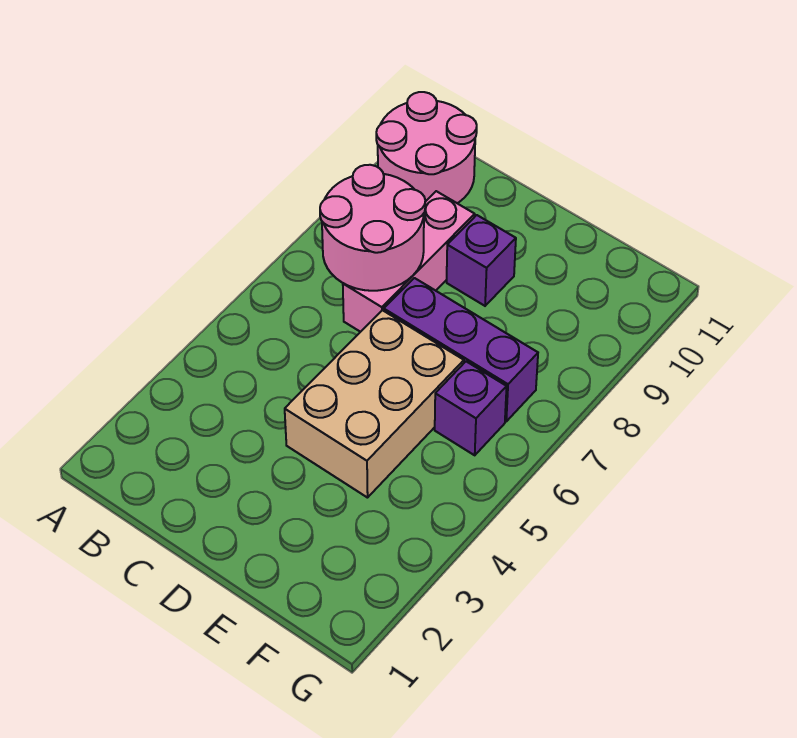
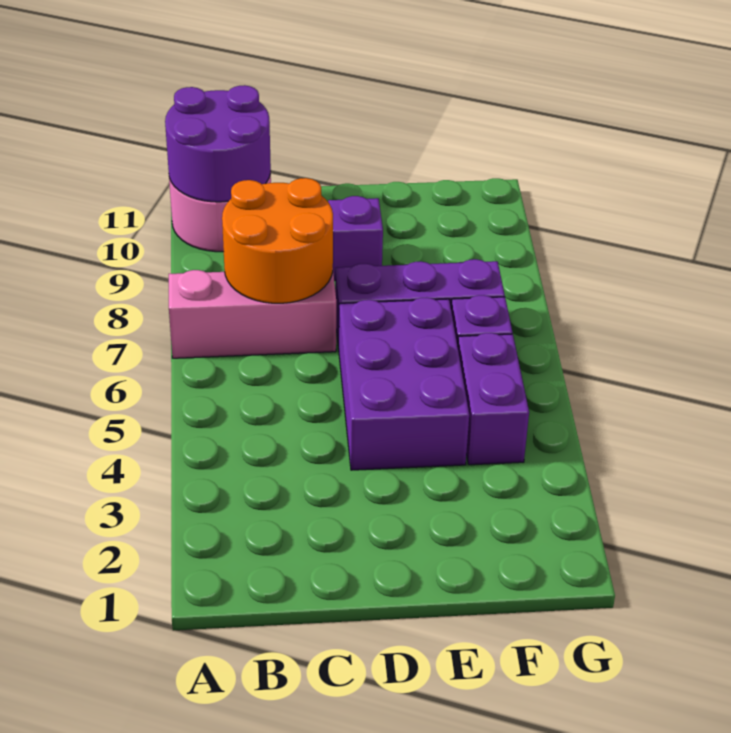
none -> purple round brick A10:B11 level 2
pink round brick B7:C8 level 2 -> orange round brick B7:C8 level 2
pink brick C7:C9 level 1 -> pink brick A7:C7 level 1
tan brick D4:E6 level 1 -> purple brick D4:E6 level 1
none -> purple brick F4:F5 level 1

